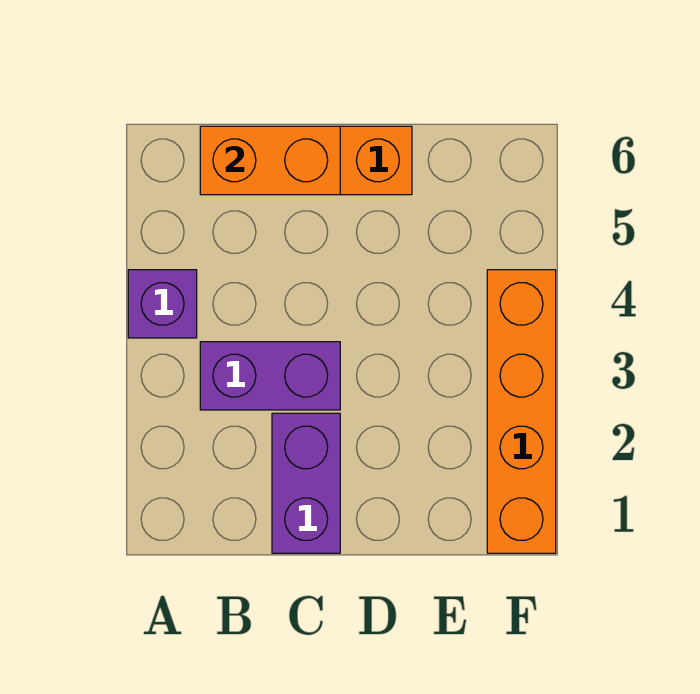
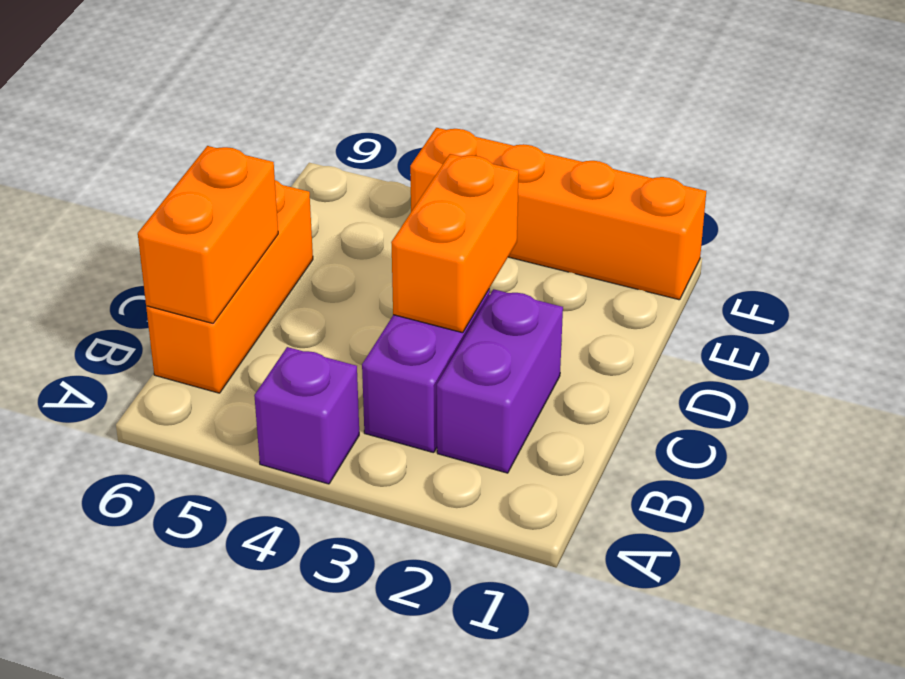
purple brick C1:C2 level 1 -> purple brick B2:C2 level 1
none -> orange brick C3:D3 level 2

